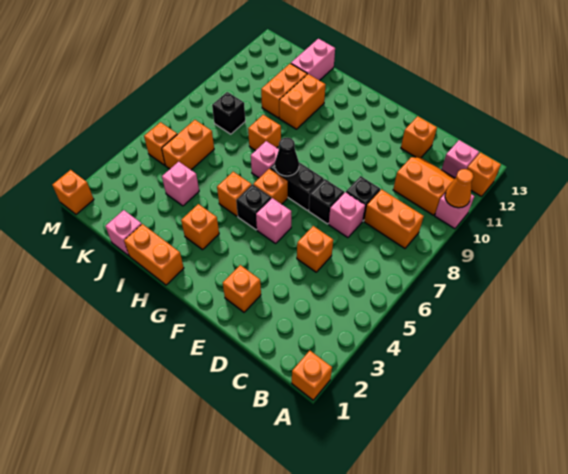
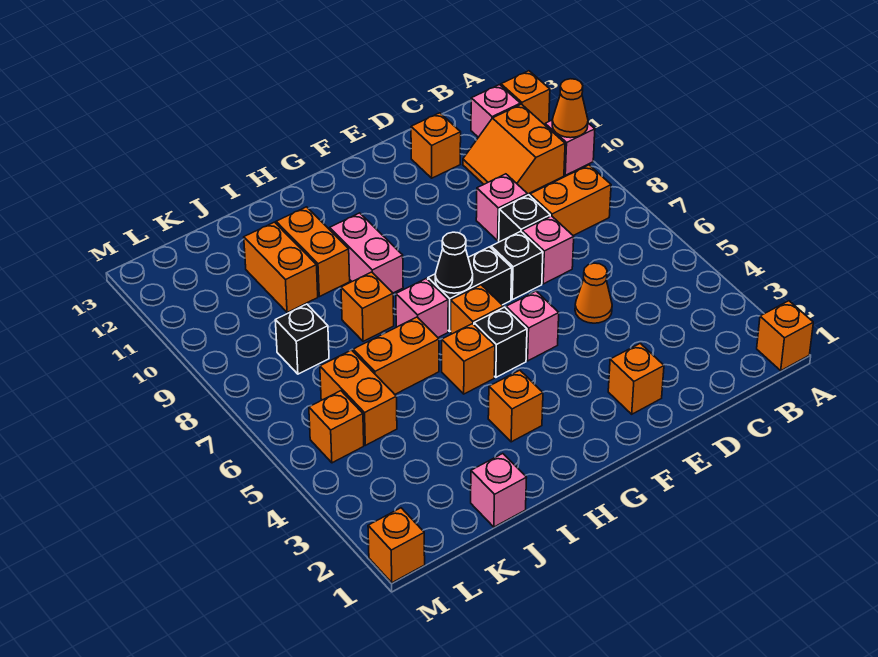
orange slope B10:C11 level 1 top 10 -> orange slope B10:C11 level 1 top B
orange brick D5 level 1 -> orange cone D5 level 1
orange brick H1:I1 level 1 -> orange brick I6:J6 level 1
pink brick J4 level 1 -> pink brick D9 level 1
pink brick J12:J13 level 1 -> pink brick H9:H10 level 1

